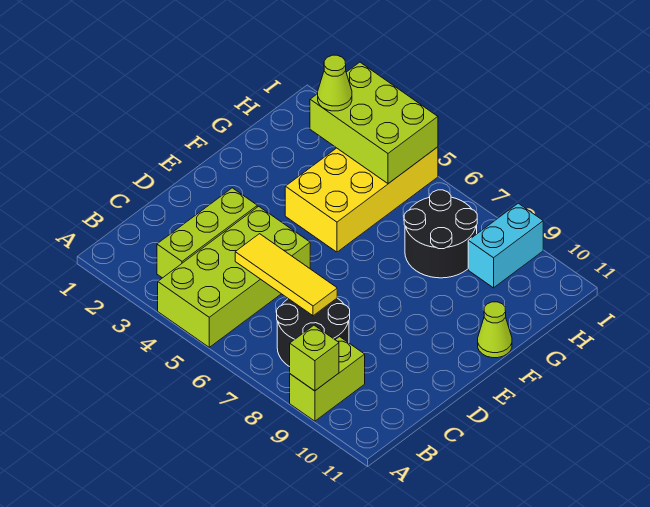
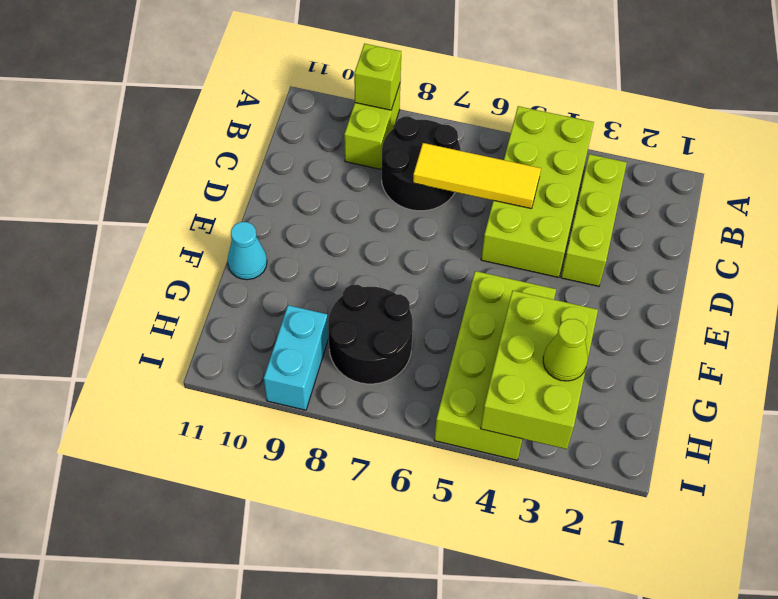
yellow brick F4:I5 level 1 -> lime brick F4:I5 level 1
lime cone F11 level 1 -> cyan cone F11 level 1
lime brick H3:I5 level 2 -> lime brick G3:I4 level 2

